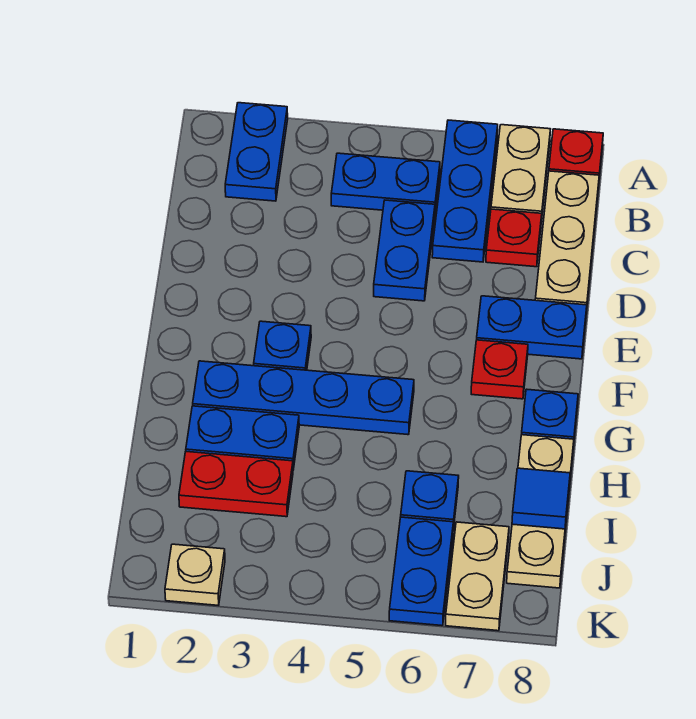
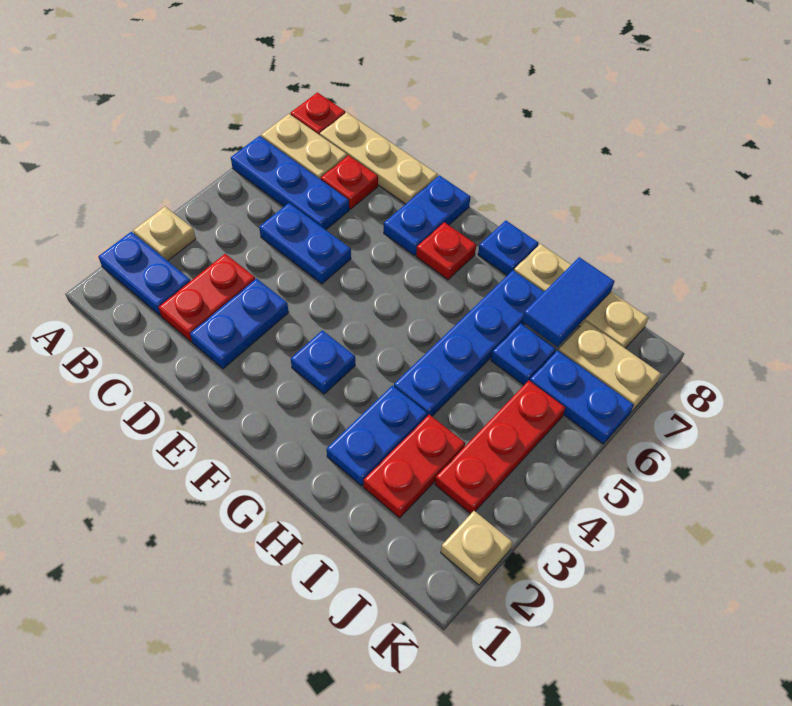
none -> tan plate A3 level 1
blue plate B4:B5 level 1 -> blue plate D2:D3 level 1
none -> red plate C2:C3 level 1
blue plate G2:G5 level 1 -> blue plate H4:H7 level 1
blue tile I8 level 2 -> blue tile I7:I8 level 2
none -> red plate J3:J5 level 1

